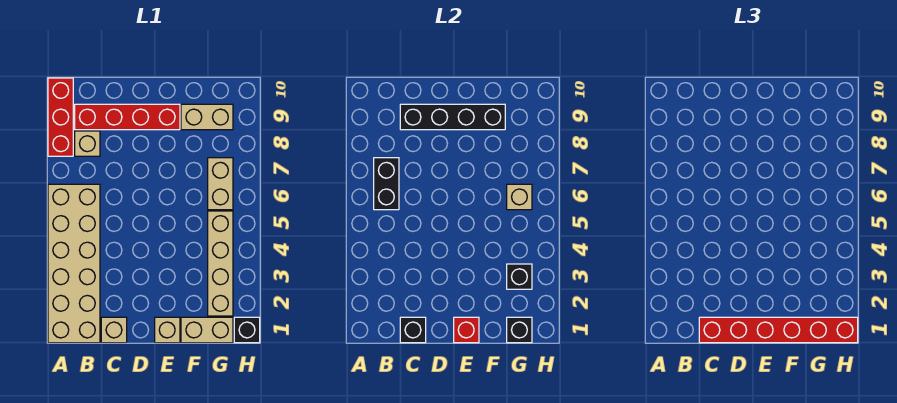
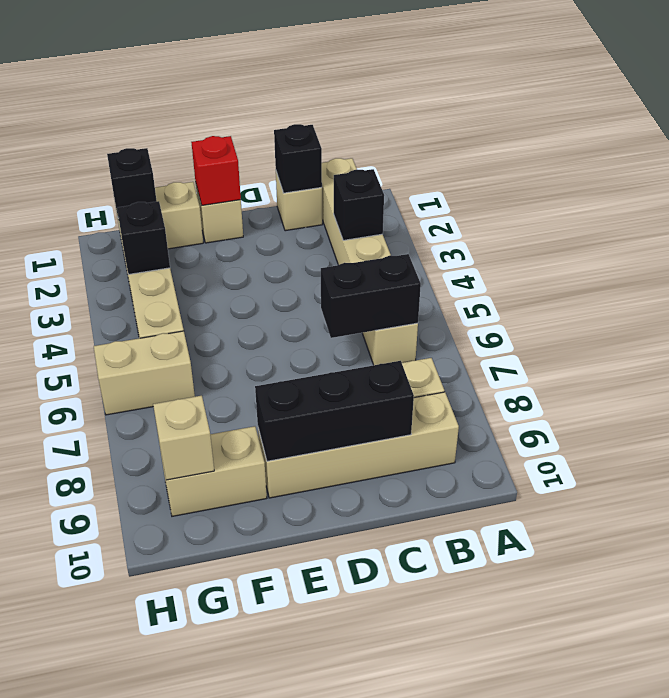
tan brick A1:B6 level 1 -> tan brick B1:B6 level 1
red brick A8:A10 level 1 -> none
black brick B6:B7 level 2 -> black brick B6:C6 level 2
red brick B9:E9 level 1 -> tan brick B9:E9 level 1
red brick C1:H1 level 3 -> none
black brick C9:F9 level 2 -> black brick C9:E9 level 2
tan brick G6:G7 level 1 -> tan brick G6:H6 level 1
tan brick G6 level 2 -> tan brick G9 level 2
black brick H1 level 1 -> black brick B3 level 2

